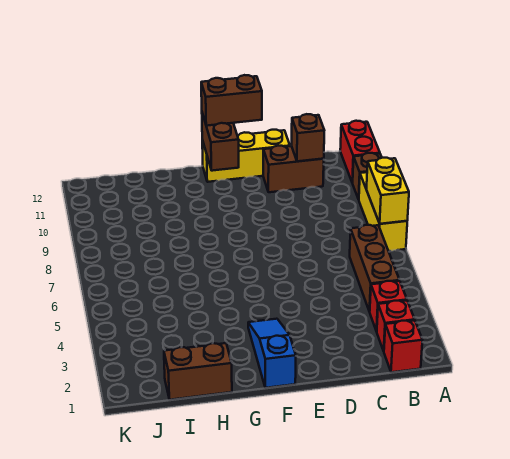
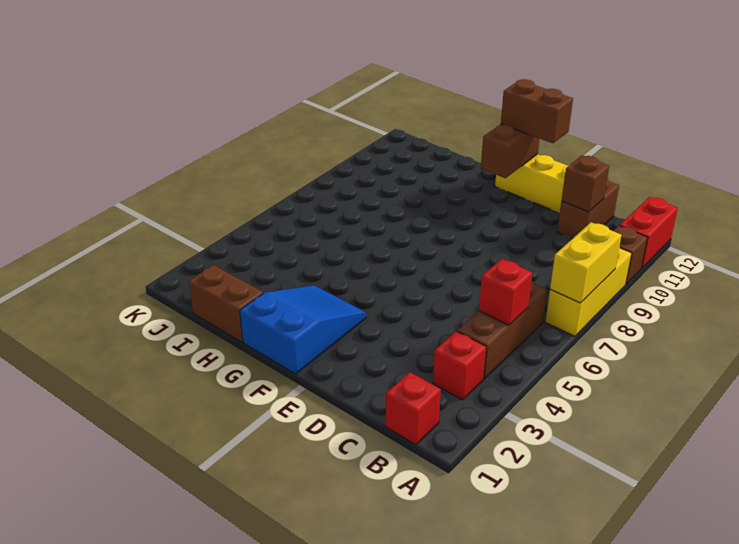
red brick B2 level 1 -> red brick B5 level 2
brown brick C11:D11 level 1 -> brown brick C11:C12 level 1
blue slope F1:F3 level 1 top 1 -> blue slope F1:G3 level 1 top 1

